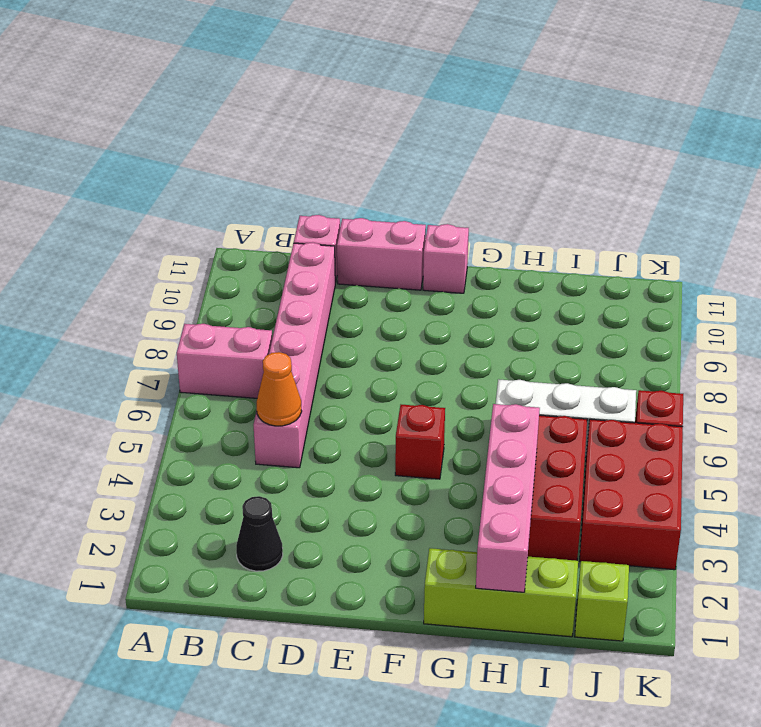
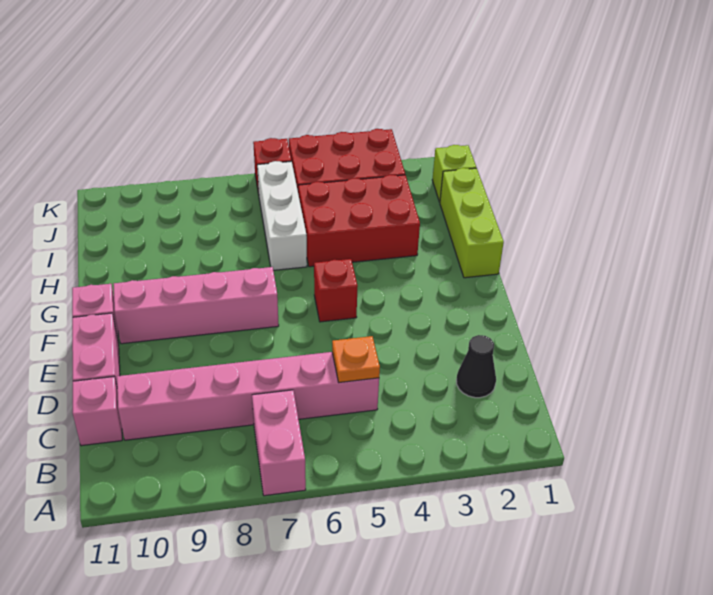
orange cone C5 level 2 -> orange plate C5 level 2
pink brick H1:H4 level 2 -> pink brick F7:F10 level 1

